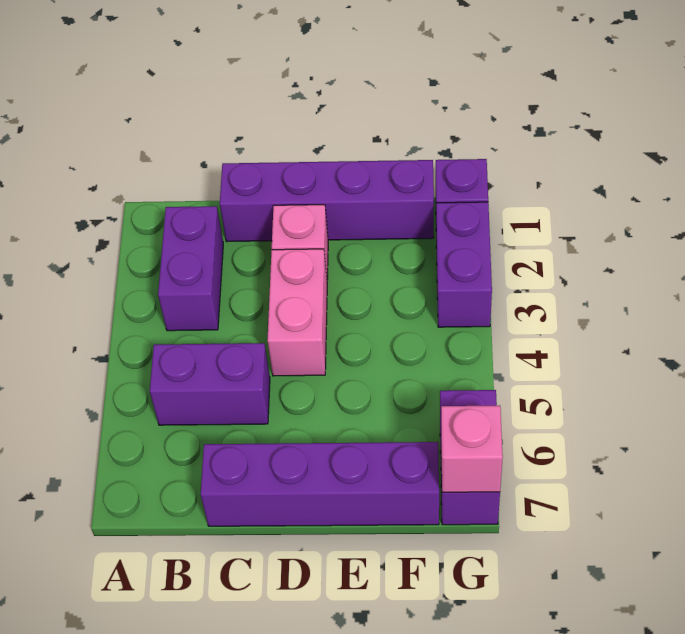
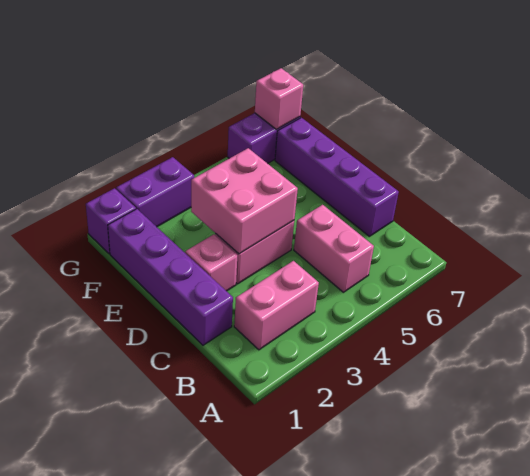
purple brick B2:B3 level 1 -> pink brick B2:B3 level 1
purple brick B5:C5 level 1 -> pink brick B5:C5 level 1
none -> pink brick D3:E4 level 2

